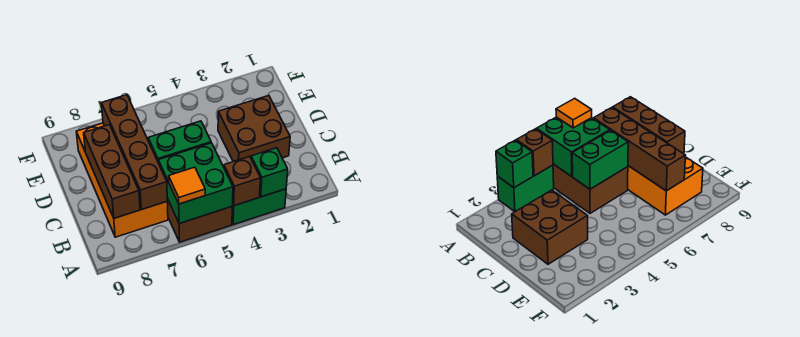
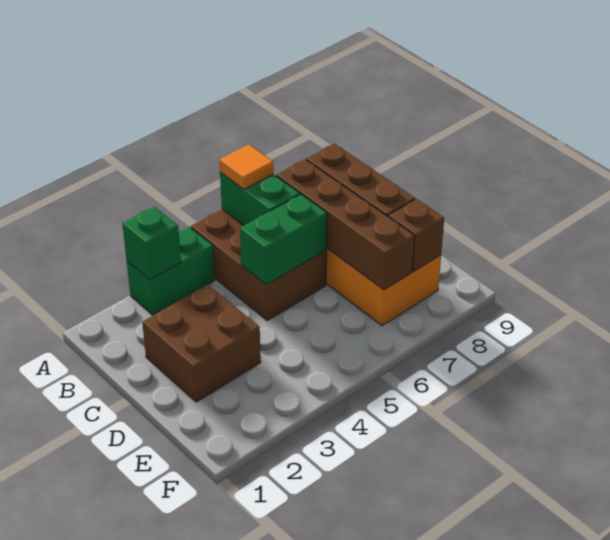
brown brick A4 level 2 -> brown brick E8 level 2
green brick A5:B6 level 2 -> green brick A6:B6 level 2

